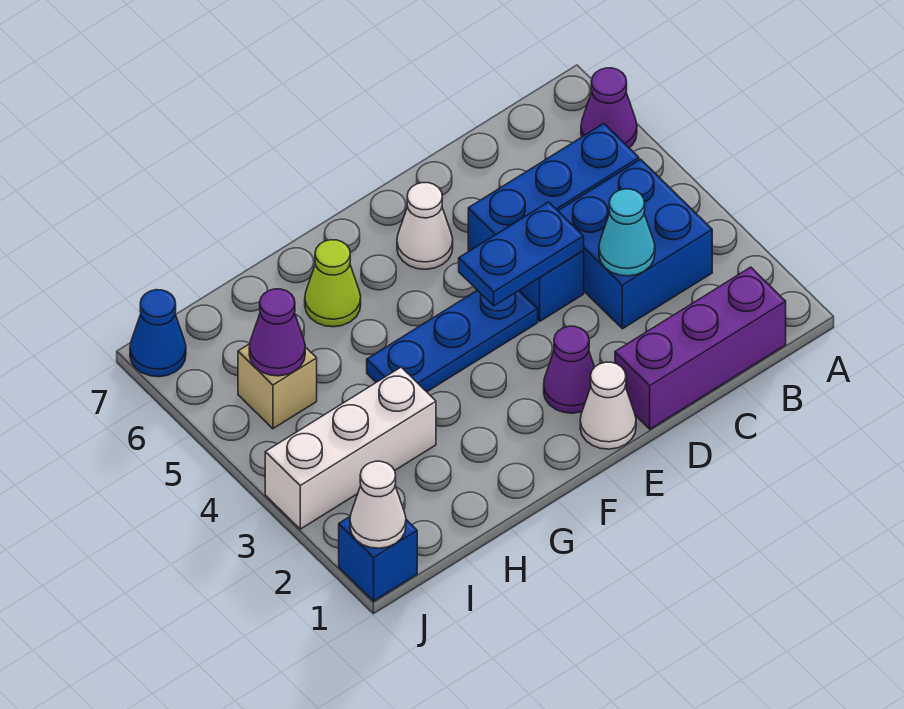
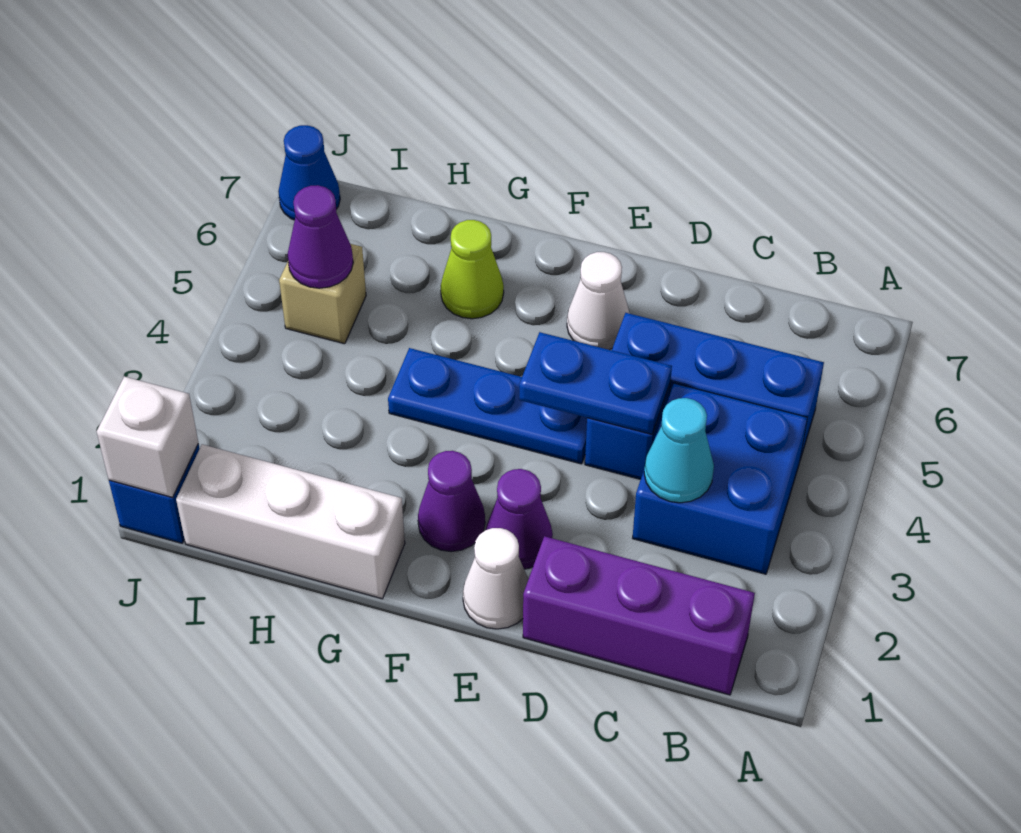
purple cone A6 level 1 -> purple cone F2 level 1
white brick H3:J3 level 1 -> white brick G1:I1 level 1
white cone J1 level 2 -> white brick J1 level 2

